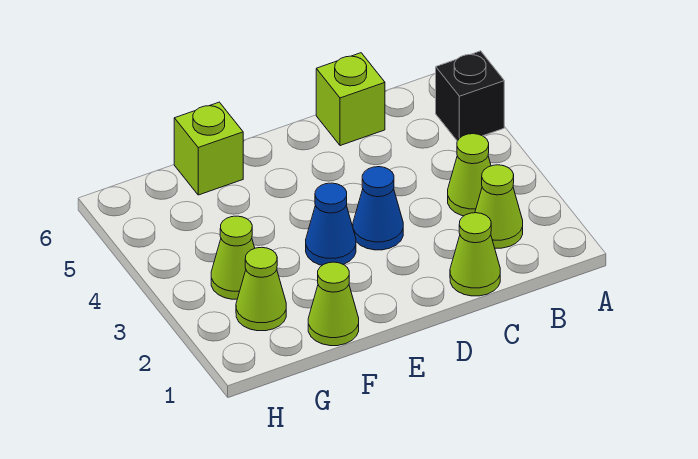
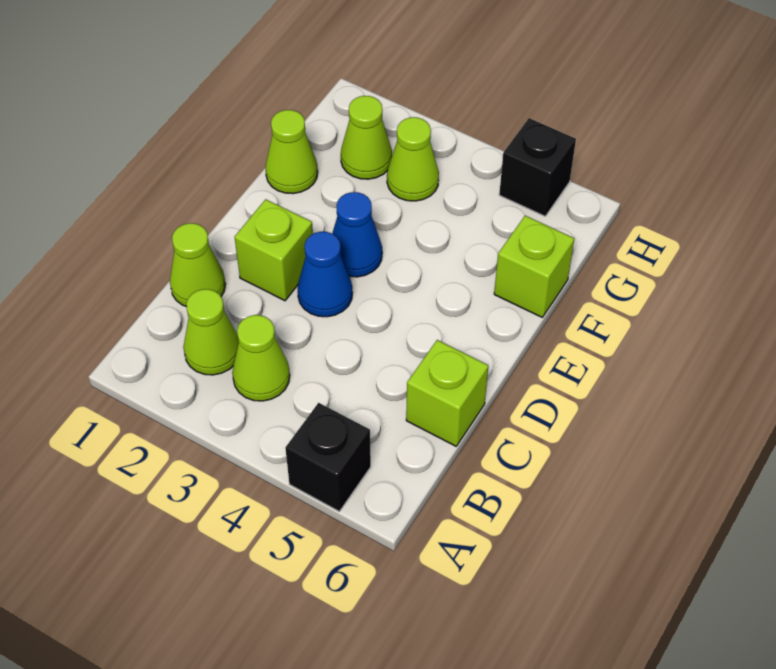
none -> lime brick D2 level 1
none -> black brick H5 level 1

